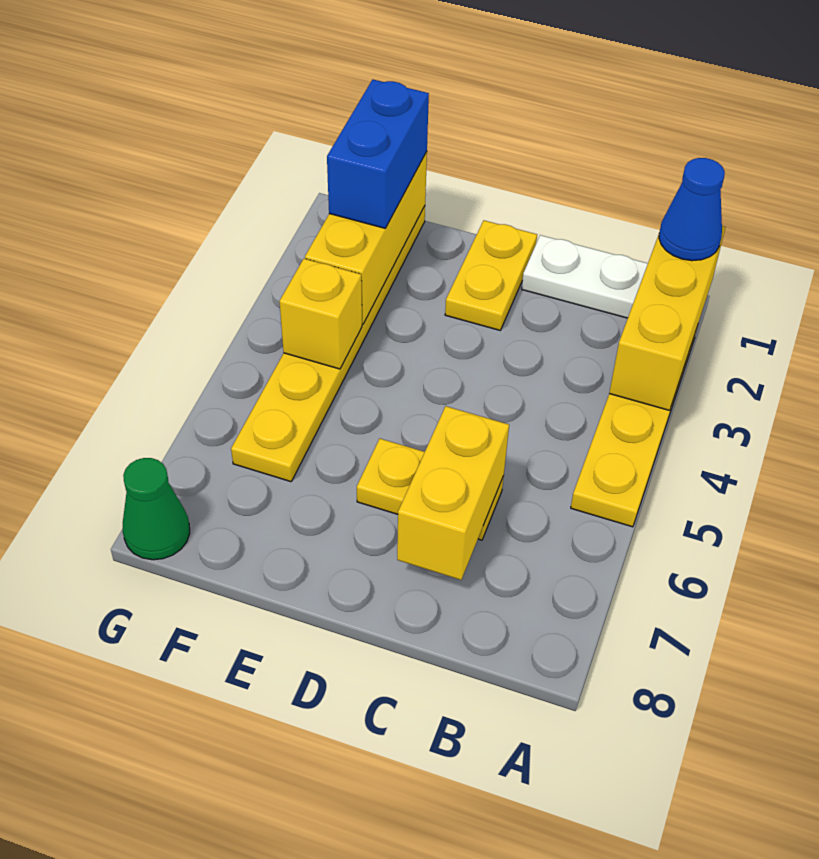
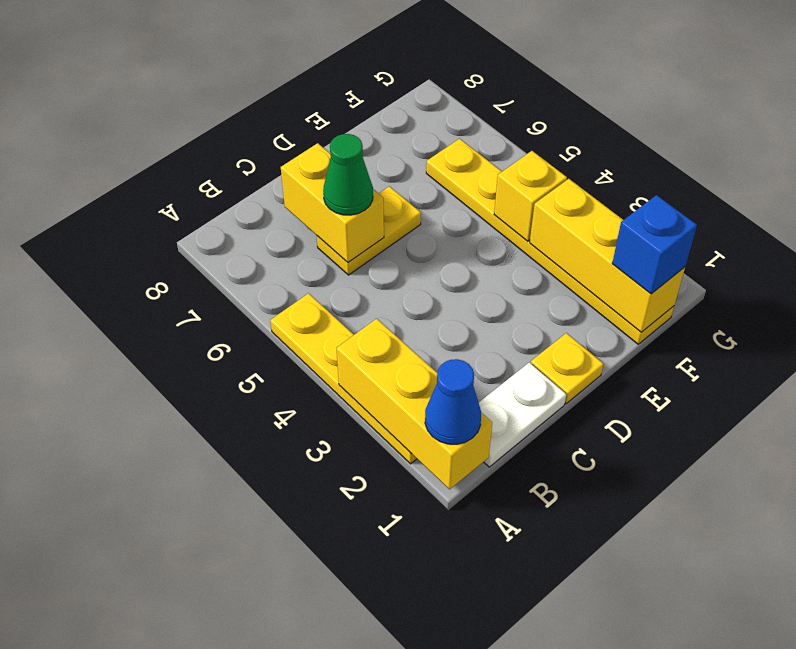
yellow plate D1:D2 level 1 -> yellow plate D1 level 1
blue brick F1:F2 level 3 -> blue brick F1 level 3
green cone G8 level 1 -> green cone C6 level 3

